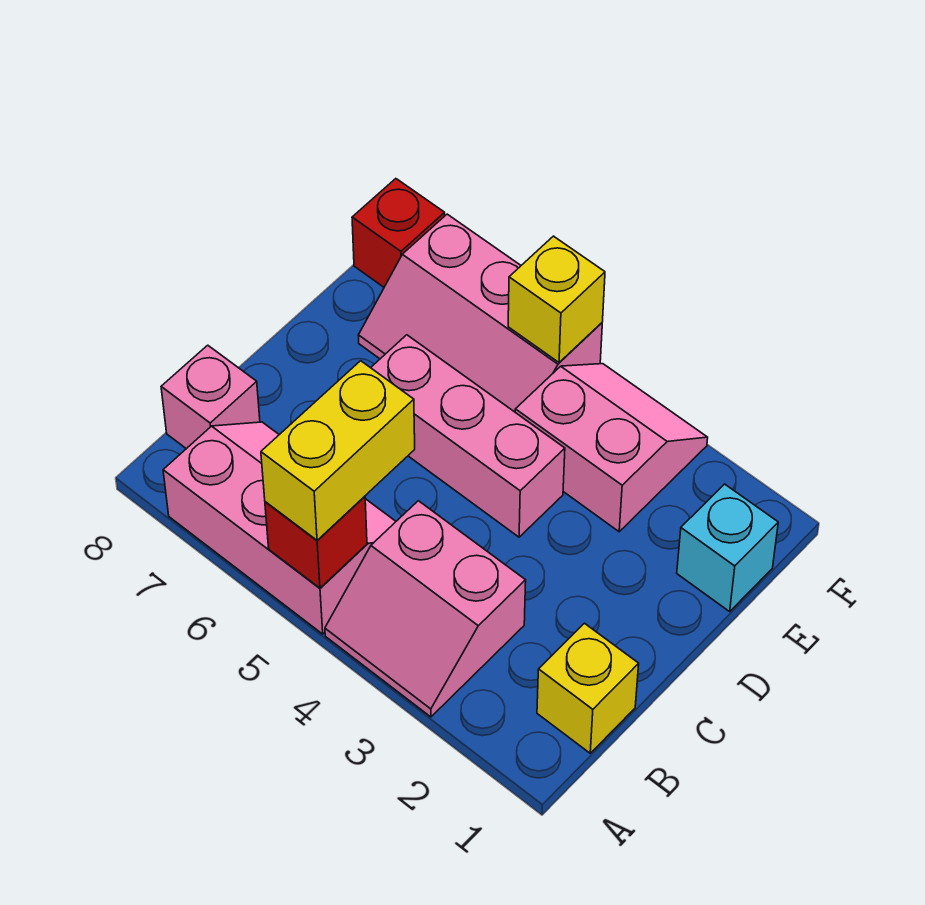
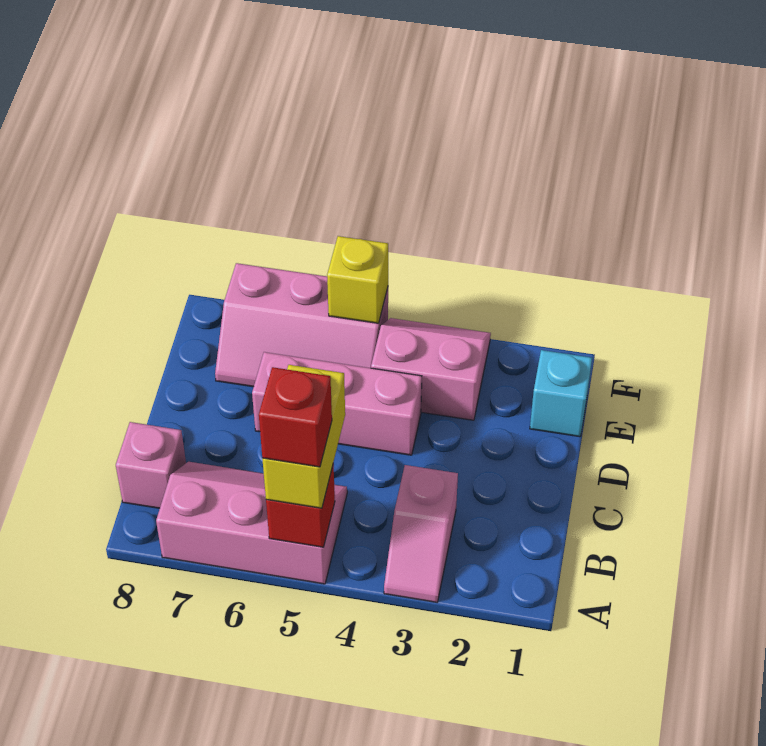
pink slope A3:B4 level 1 top B -> pink slope A3:B3 level 1 top B
yellow brick B1 level 1 -> none
red brick F8 level 1 -> red brick A5 level 4

